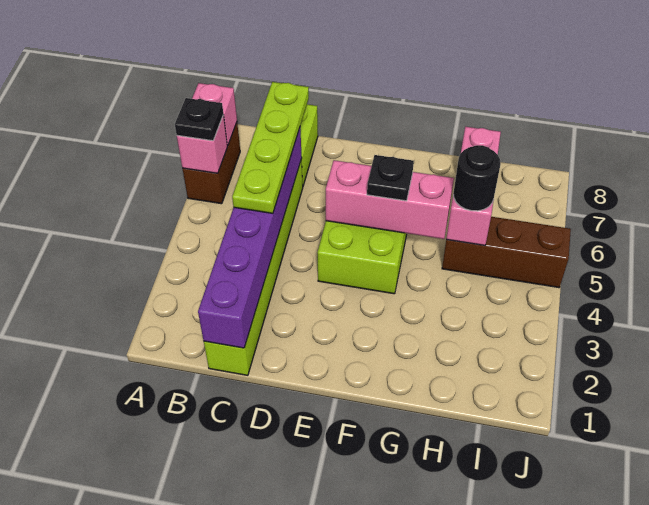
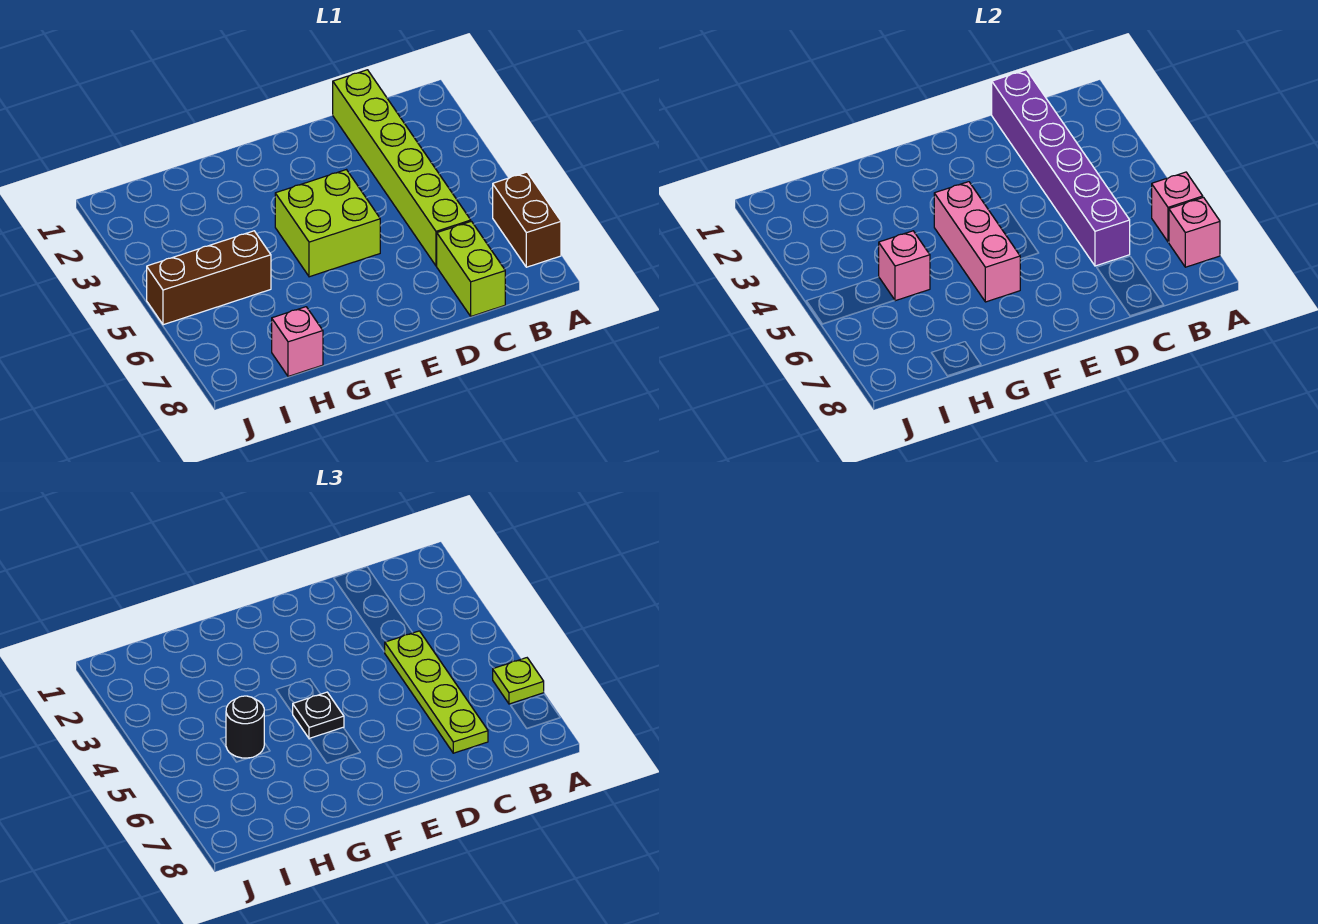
black plate A6 level 3 -> lime plate A6 level 3
pink brick E5:G5 level 2 -> pink brick F4:F6 level 2

